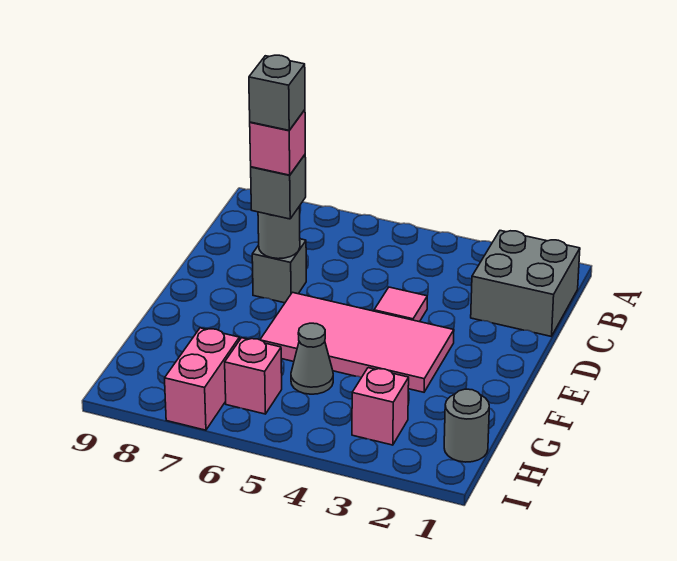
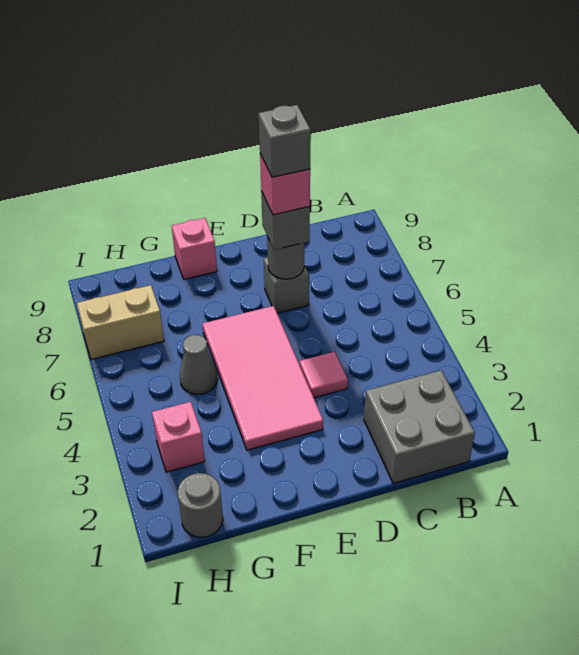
pink brick H6 level 1 -> pink brick F9 level 1
pink brick H7:I7 level 1 -> tan brick H7:I7 level 1

